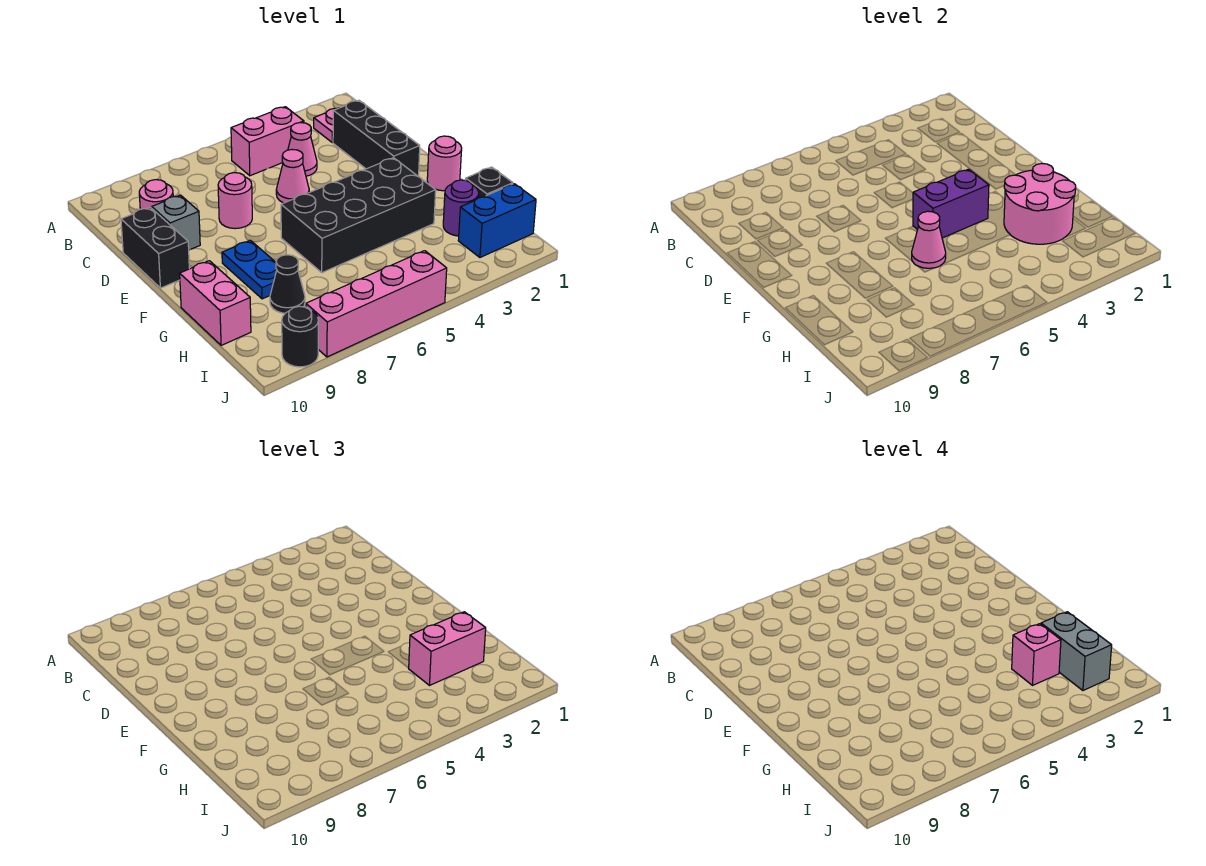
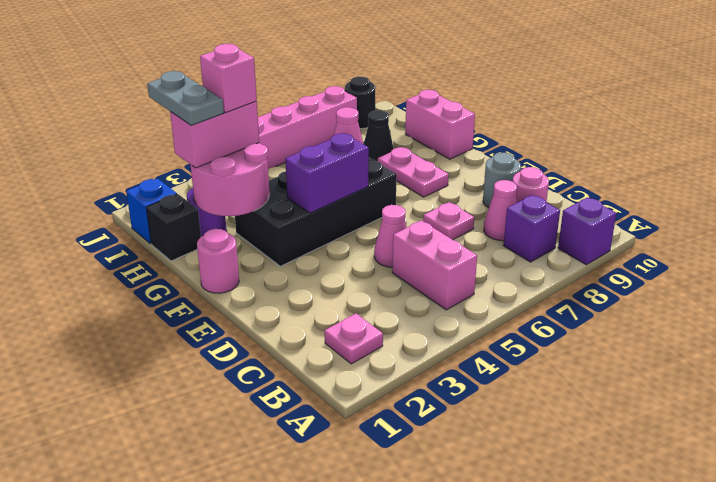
none -> purple brick A9 level 1
pink brick B4:B5 level 1 -> pink brick B5:C5 level 1
none -> purple brick B8 level 1
black brick C2:E2 level 1 -> none
pink cone C4 level 1 -> pink cone C8 level 1
pink round brick D7 level 1 -> pink plate D7 level 1
grey brick D9 level 1 -> grey round brick D9 level 1
black brick D10:E10 level 1 -> none
blue plate F8:G8 level 1 -> pink plate F8:G8 level 1
grey brick H2:I2 level 4 -> grey plate H2:I2 level 4
blue brick I1:I2 level 1 -> blue brick I1 level 1

